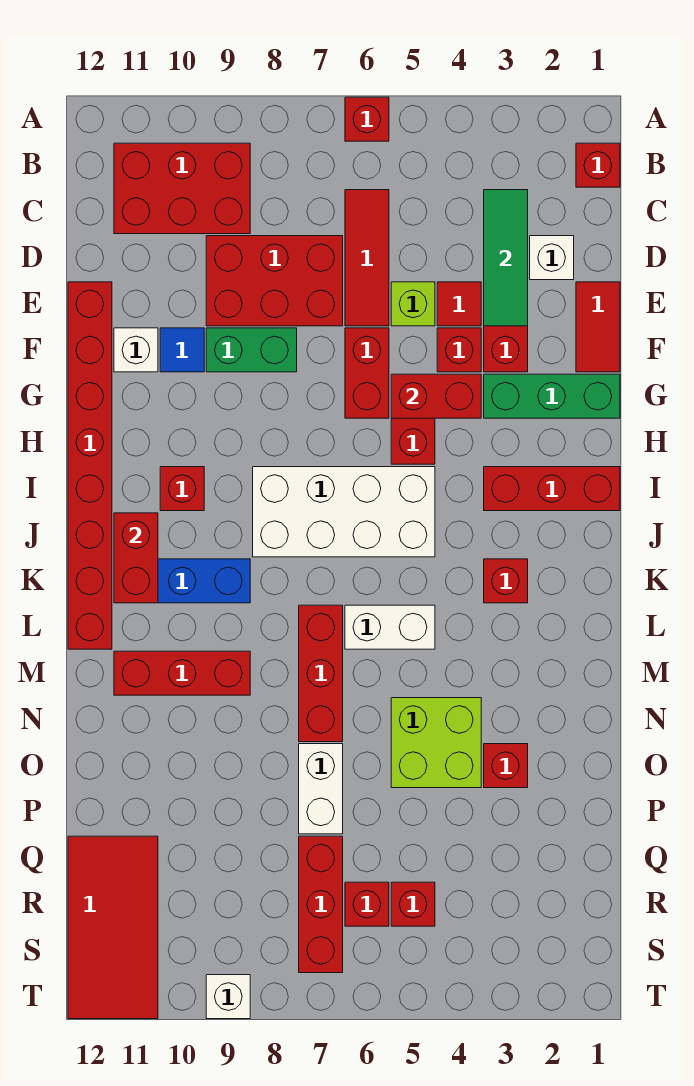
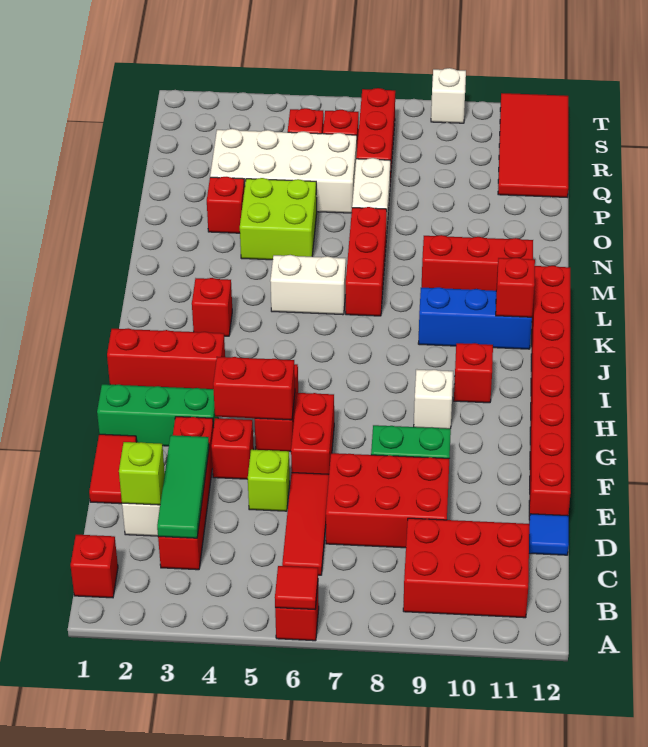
none -> lime brick D2 level 2
red tile E4 level 1 -> red tile A6 level 2
blue tile F10 level 1 -> blue tile D12 level 1
white brick F11 level 1 -> white brick H9 level 1
white brick I5:J8 level 1 -> white brick P3:Q6 level 1
red brick J11:K11 level 2 -> red brick K11 level 2

